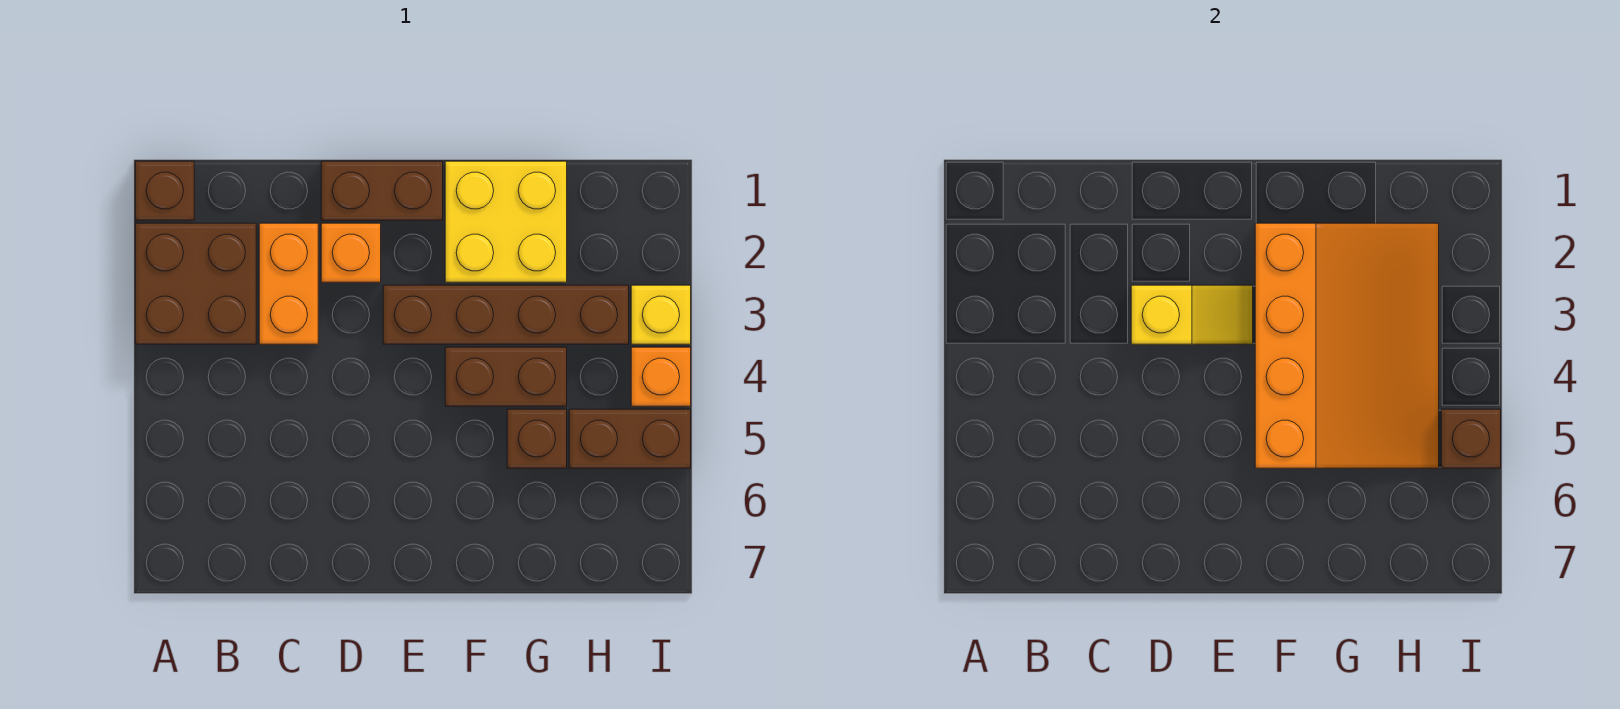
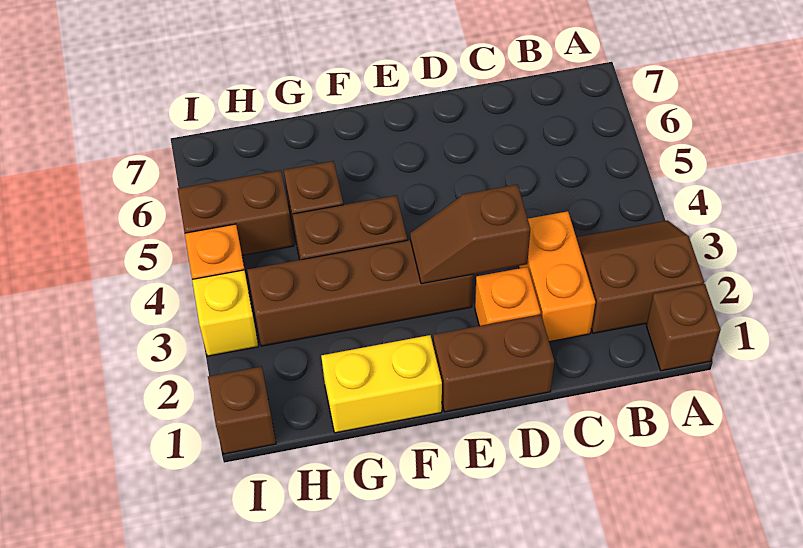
brown brick A2:B3 level 1 -> brown slope A2:B3 level 1 top 2
yellow slope D3:E3 level 2 top D -> brown slope D3:E3 level 2 top D
yellow brick F1:G2 level 1 -> yellow brick F1:G1 level 1
orange slope F2:H5 level 2 top F -> none
brown brick I5 level 2 -> brown brick I1 level 1

